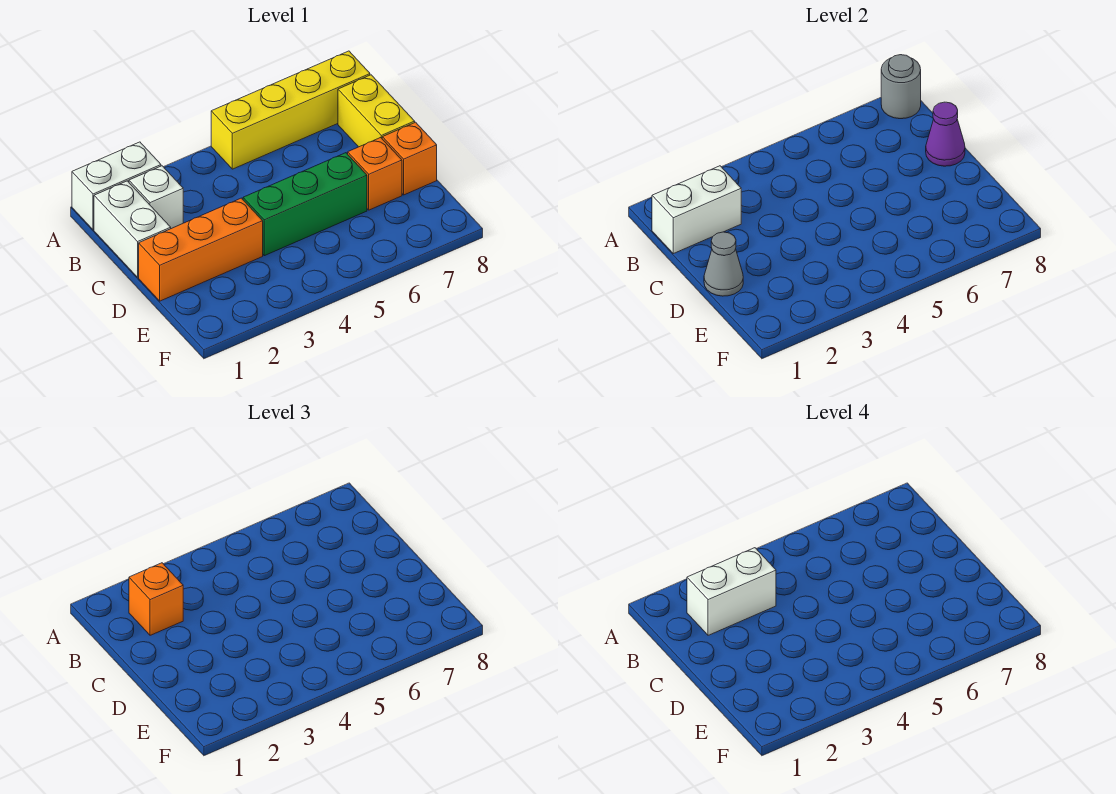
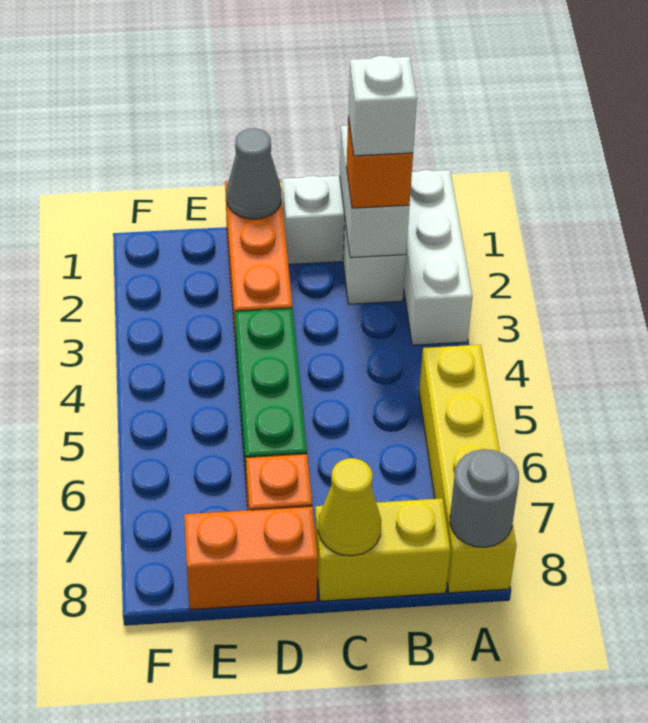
white brick A1:A2 level 1 -> white brick A1:A3 level 1
white brick B2:B3 level 4 -> white brick B2 level 4
purple cone C8 level 2 -> yellow cone C8 level 2
orange brick D8 level 1 -> orange brick D8:E8 level 1

